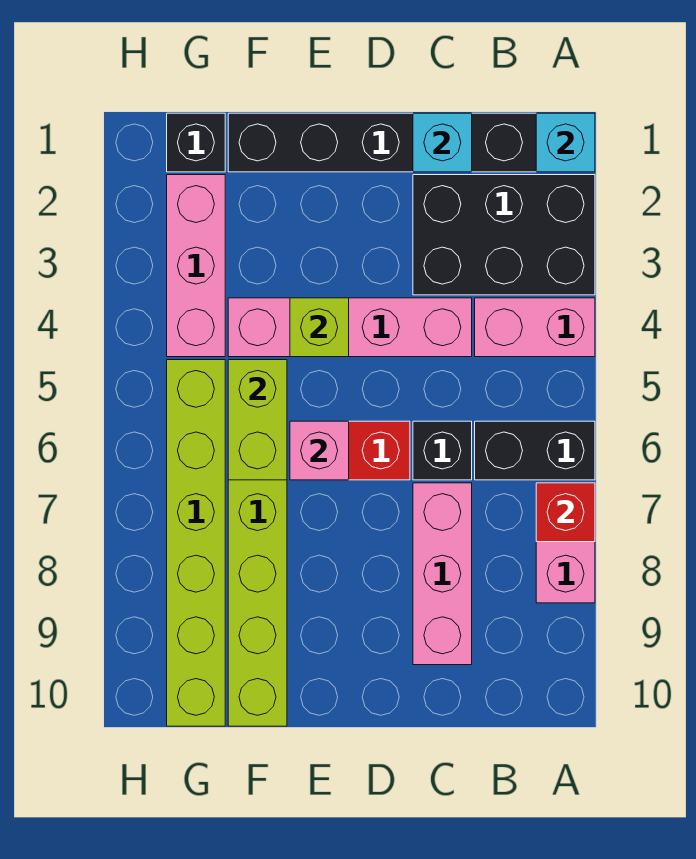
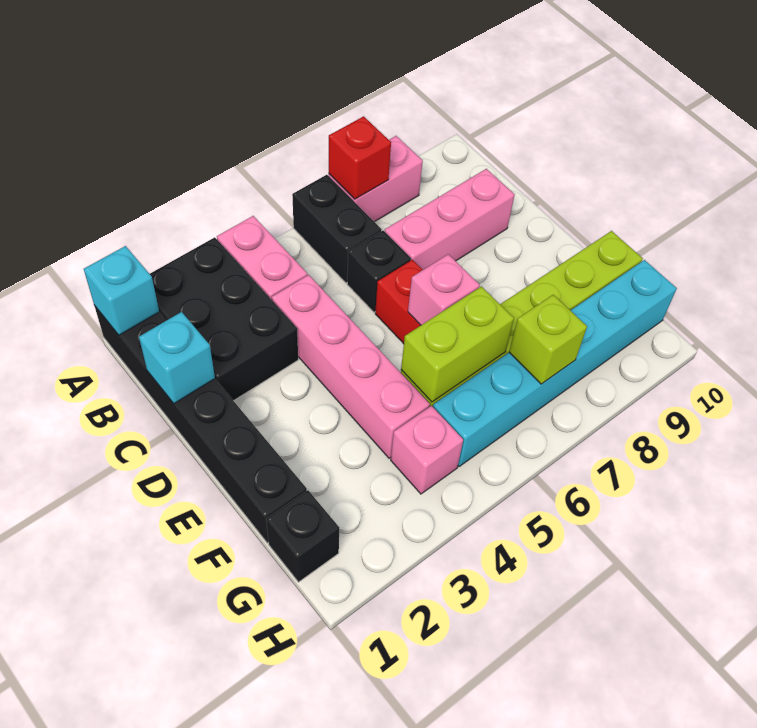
lime brick E4 level 2 -> lime brick G7 level 2
pink brick G2:G4 level 1 -> pink brick G4 level 1
lime brick G5:G10 level 1 -> cyan brick G5:G10 level 1

